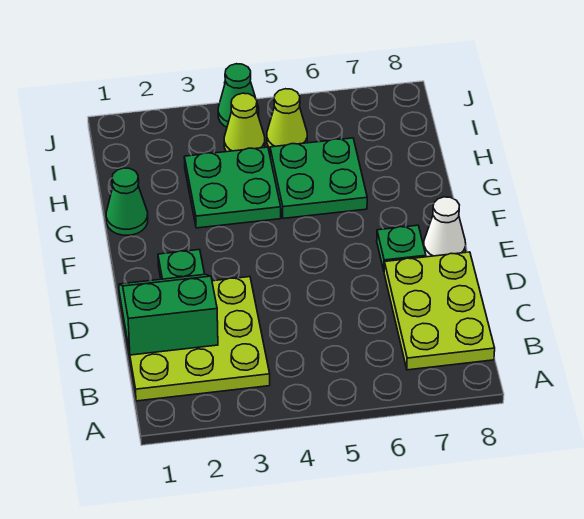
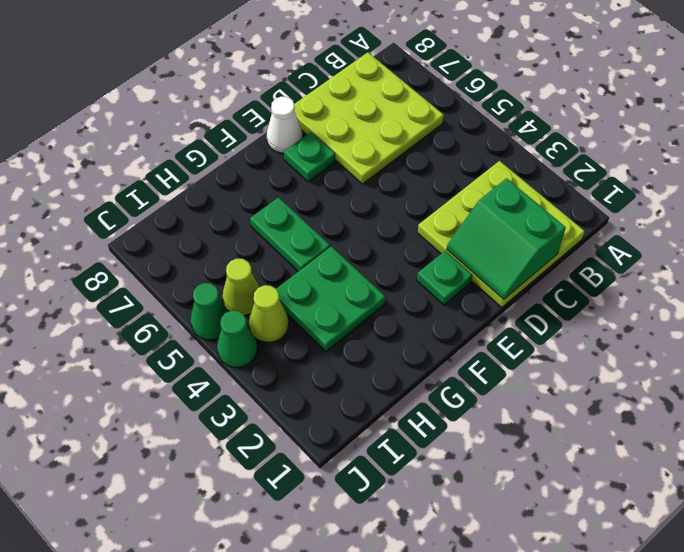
lime plate B7:D8 level 1 -> lime plate B6:D8 level 1
green cone G1 level 1 -> green cone J5 level 1
green plate G5:H6 level 1 -> green plate G5:G6 level 1

